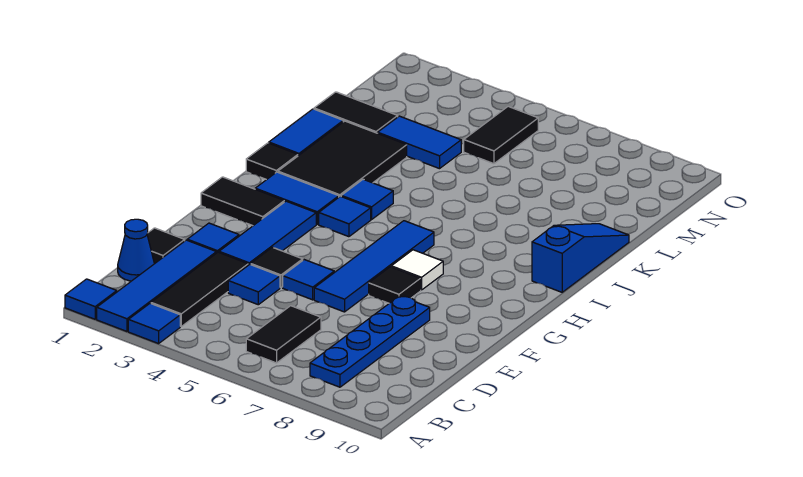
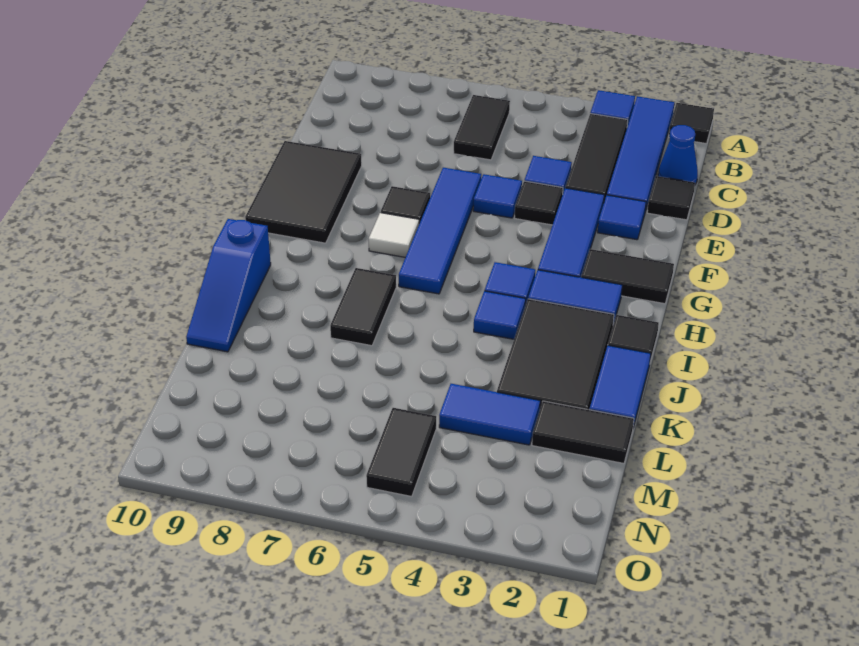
blue tile A1 level 1 -> black tile A1 level 1
blue plate B8:E8 level 1 -> none
none -> black tile E9:G10 level 1
none -> black tile I7:J7 level 1

